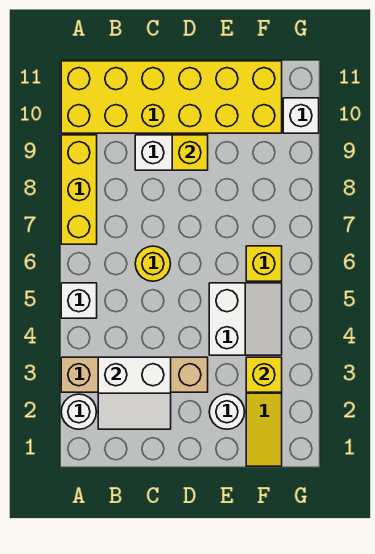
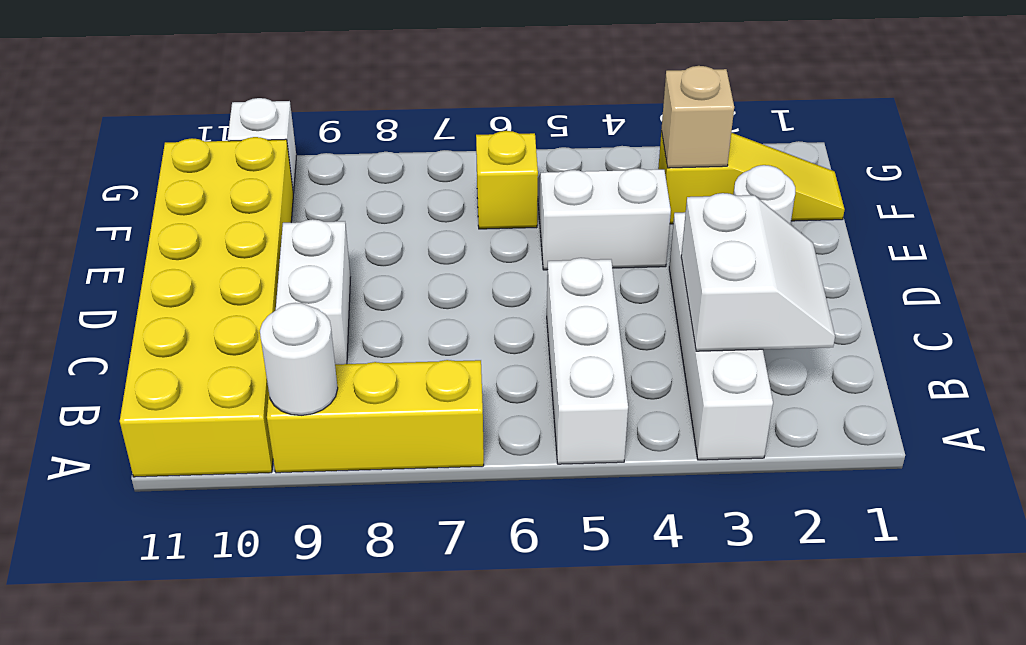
white round brick A2 level 1 -> white round brick A9 level 2
tan brick A3:D3 level 1 -> white brick A3:D3 level 1
white brick A5 level 1 -> white brick A5:C5 level 1
yellow round brick C6 level 1 -> none
yellow brick D9 level 2 -> none
yellow brick F3 level 2 -> tan brick F3 level 2

